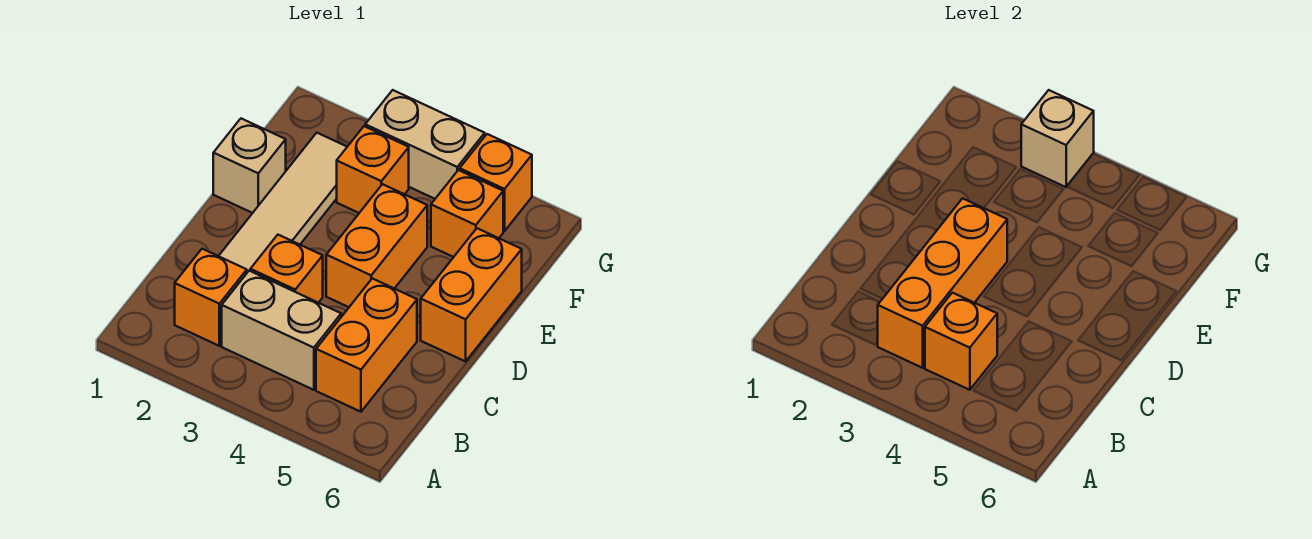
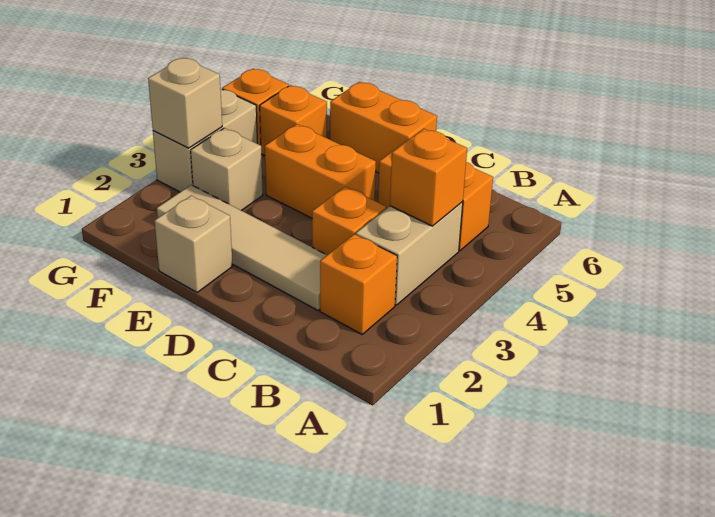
orange brick B3:D3 level 2 -> none
orange brick F3 level 1 -> tan brick F3 level 1

